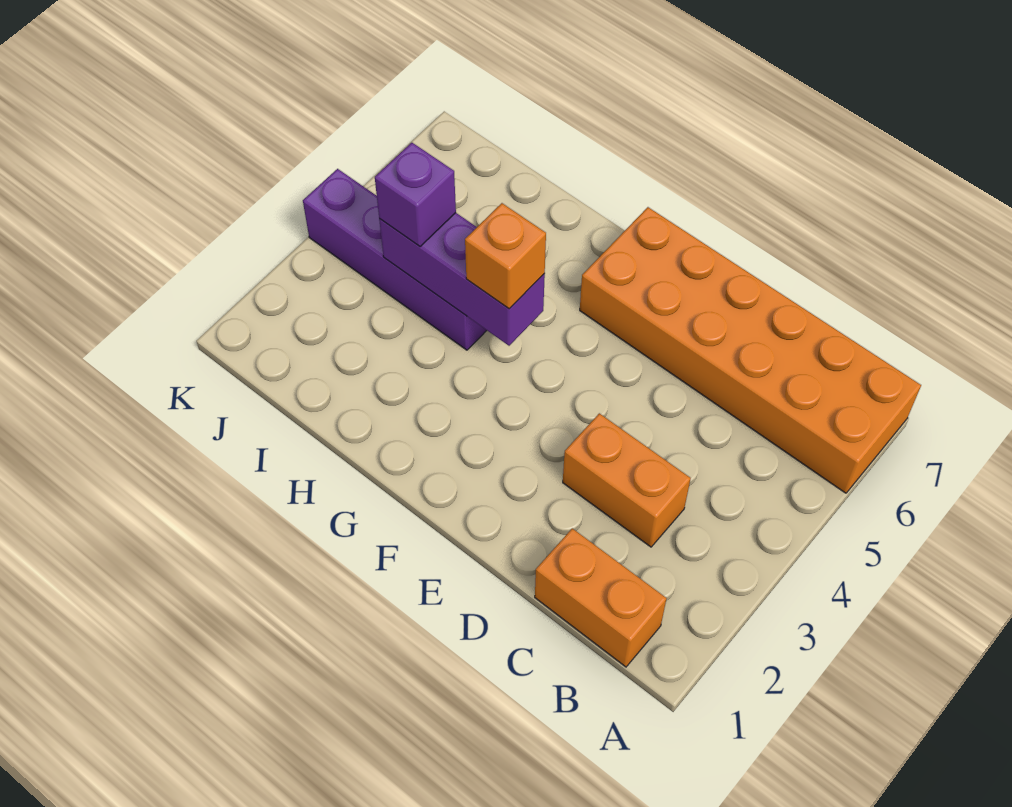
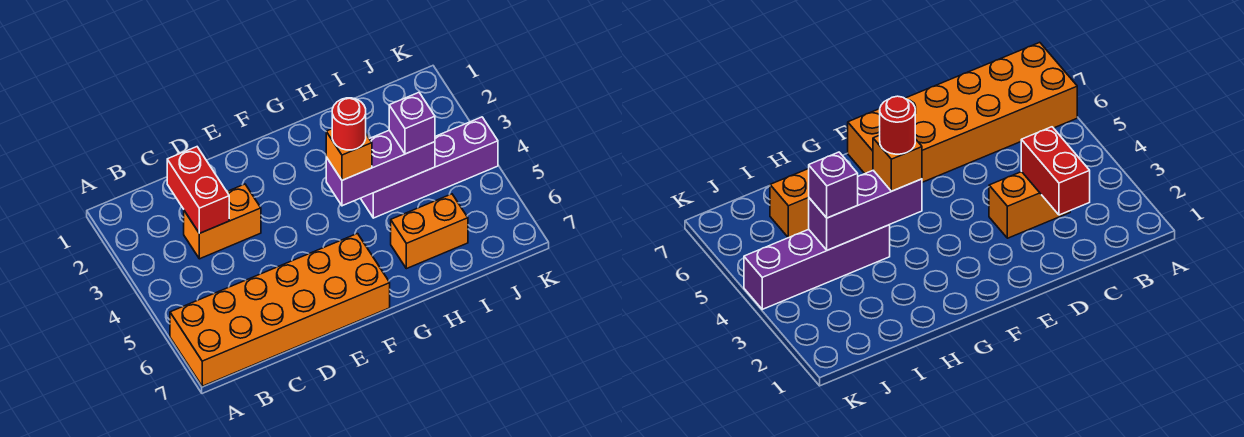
orange brick B1:C1 level 1 -> orange brick H6:I6 level 1
none -> red brick C2:C3 level 2
none -> red round brick G4 level 4

